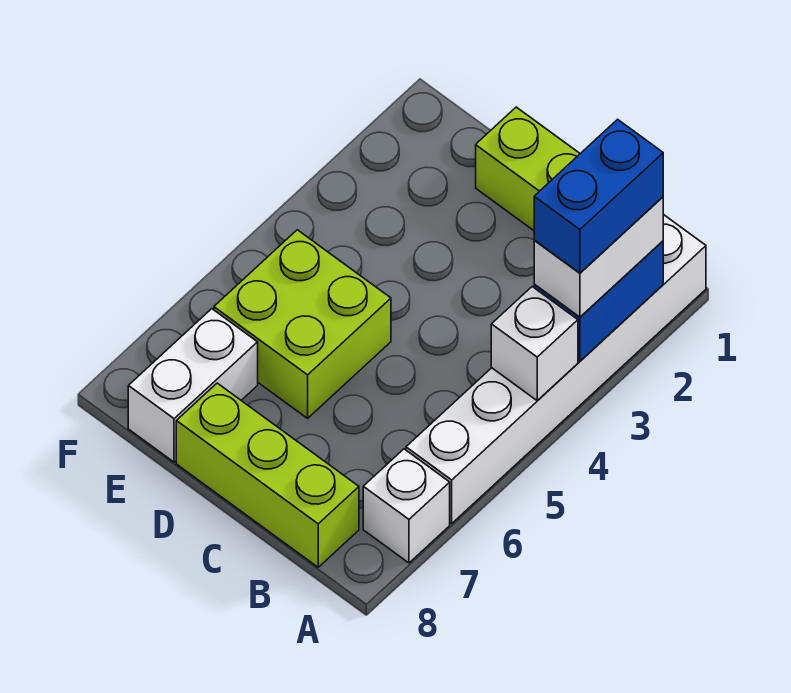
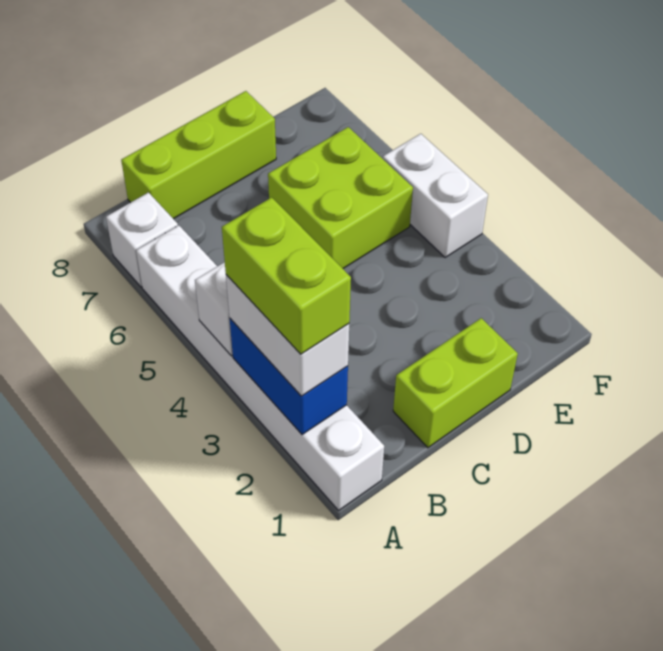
blue brick A2:A3 level 4 -> lime brick A2:A3 level 4
white brick E7:E8 level 1 -> white brick F4:F5 level 1

